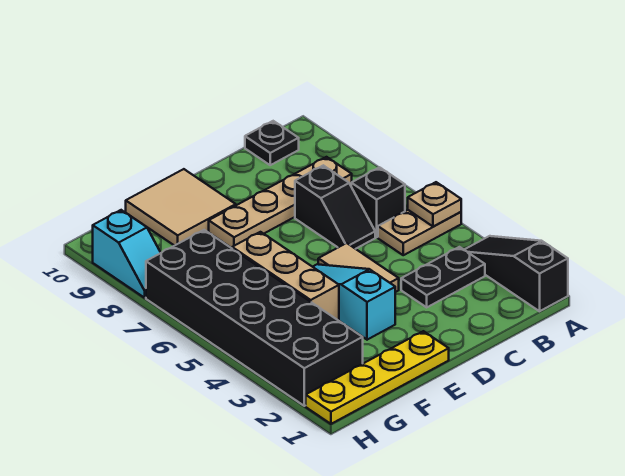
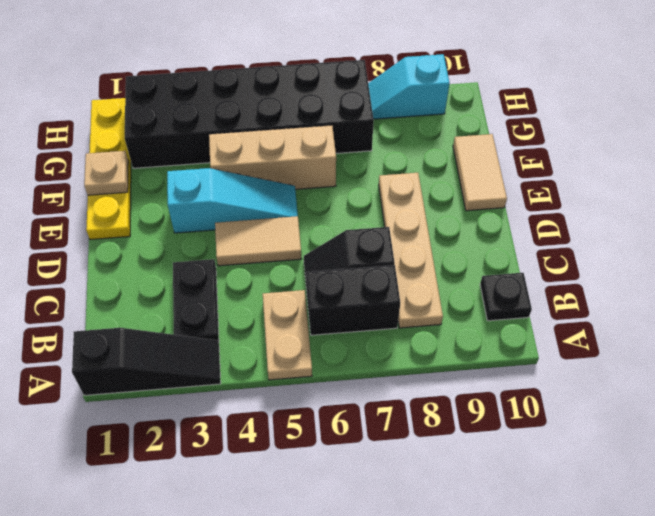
tan plate A5 level 2 -> tan plate F1 level 2
black brick B6 level 1 -> black brick B6:B7 level 1
tan tile E9:F10 level 1 -> tan tile E10:F10 level 1

